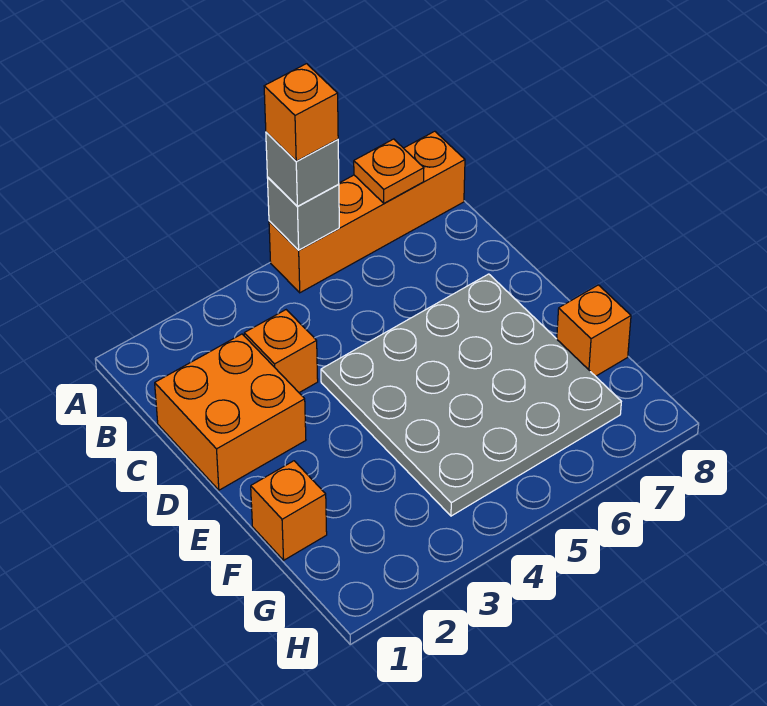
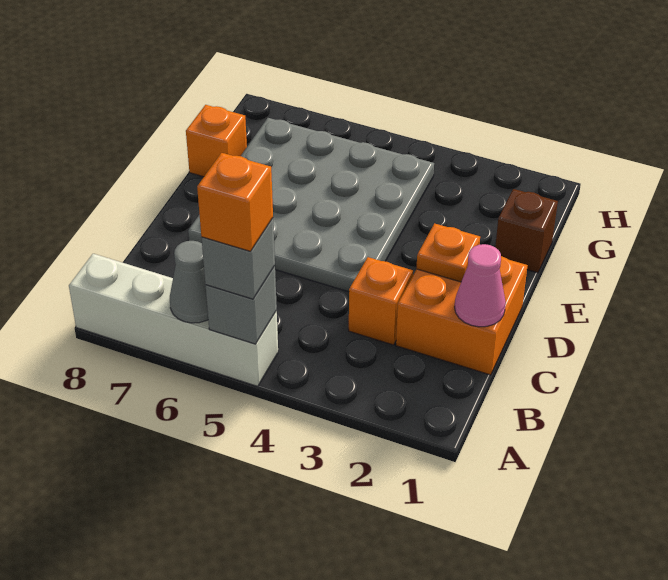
orange brick A5:A8 level 1 -> white brick A5:A8 level 1
none -> grey cone A6 level 2
orange plate A7 level 2 -> orange plate D2 level 2
none -> pink cone C1 level 2
orange brick F1 level 1 -> brown brick F1 level 1

